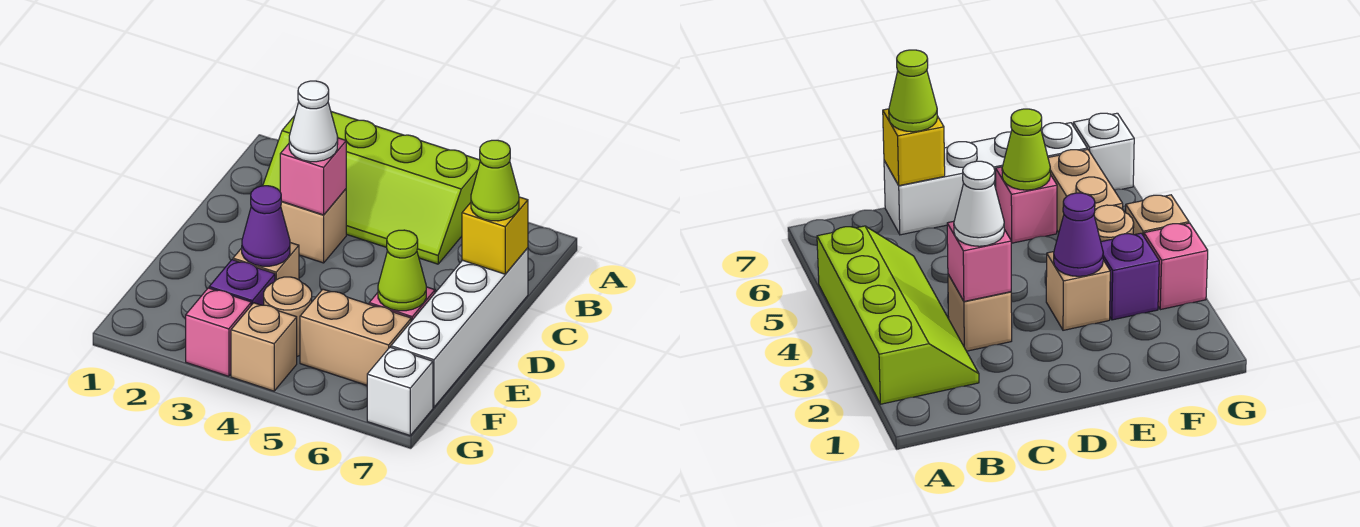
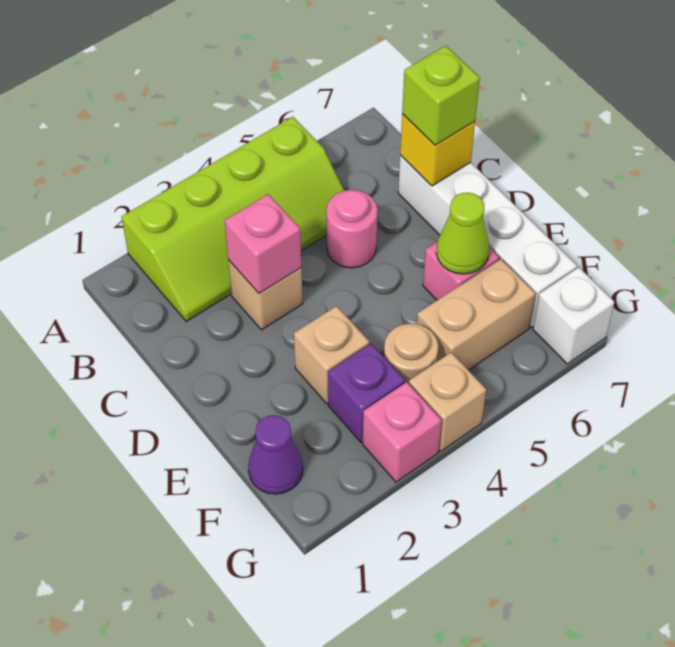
white cone C3 level 3 -> none
none -> pink round brick C5 level 1
lime cone C7 level 3 -> lime brick C7 level 3
purple cone E3 level 2 -> purple cone F1 level 1

